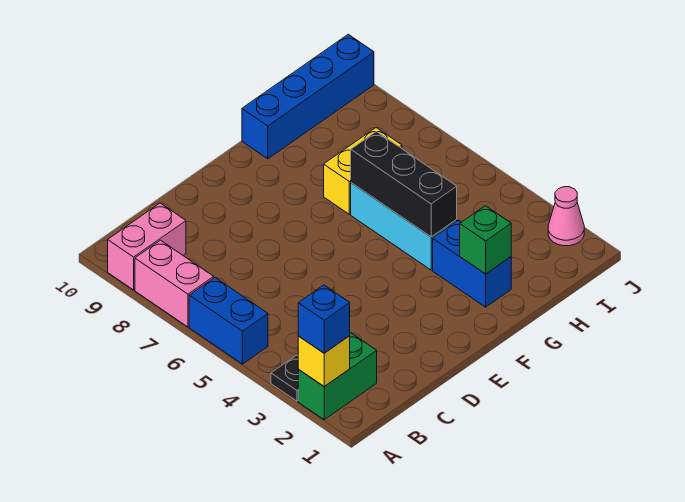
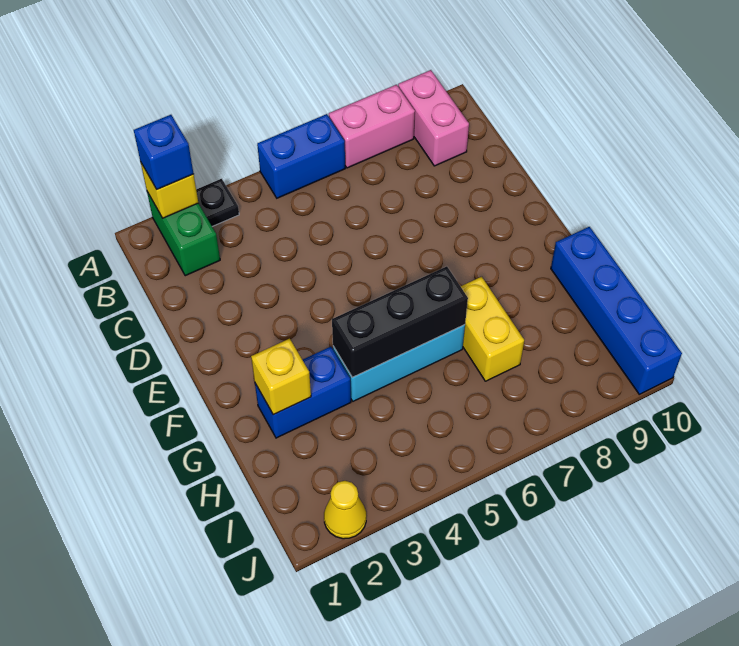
green brick G2 level 2 -> yellow brick G2 level 2
pink cone J2 level 1 -> yellow cone J2 level 1

